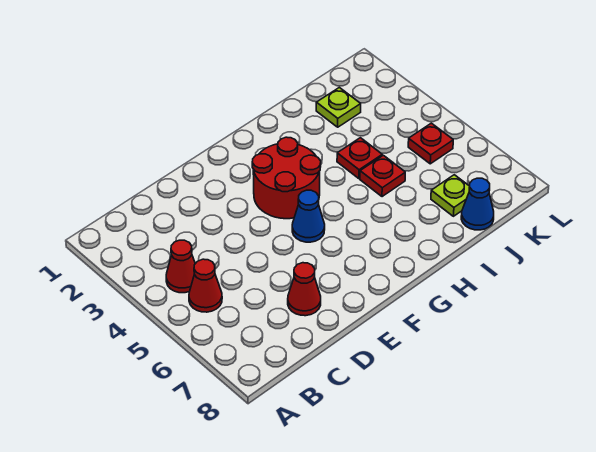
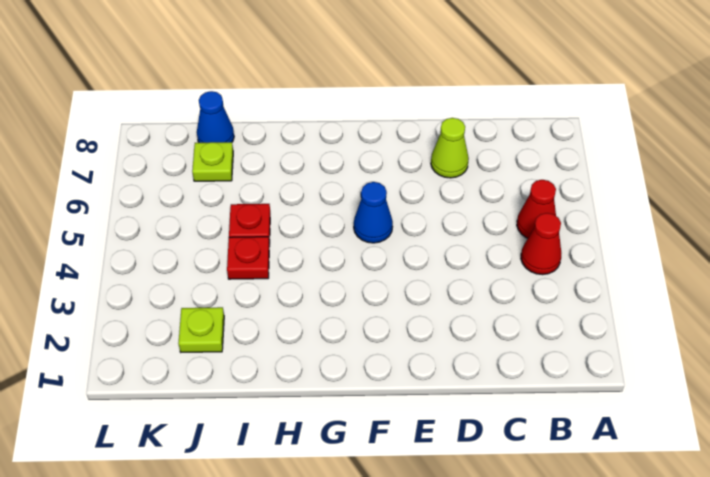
red cone D7 level 1 -> lime cone D7 level 1
red round brick F3:G4 level 1 -> none
red plate K5 level 1 -> none

